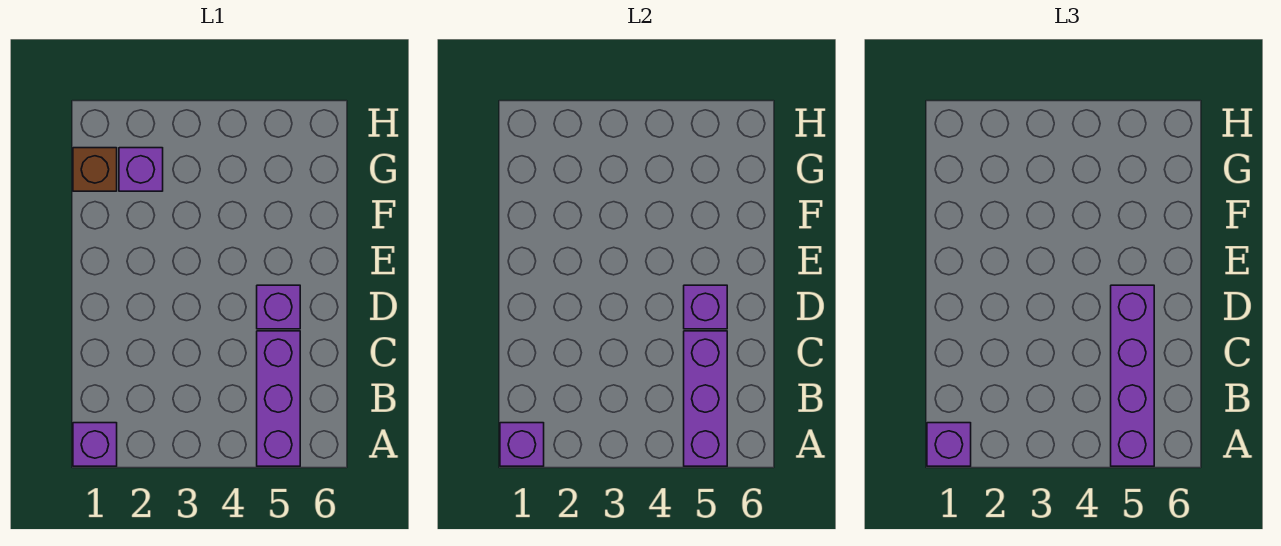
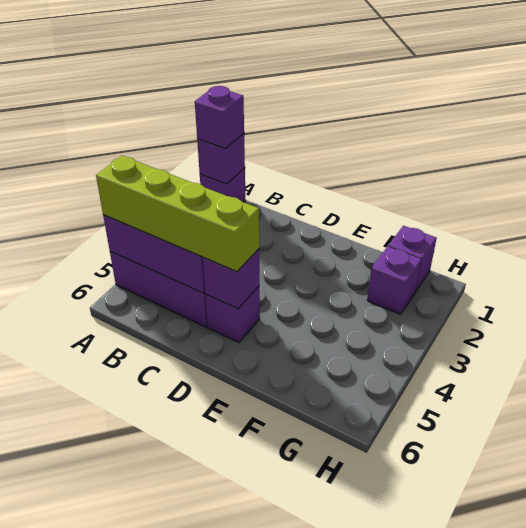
purple brick A5:D5 level 3 -> lime brick A5:D5 level 3
brown brick G1 level 1 -> purple brick G1 level 1

